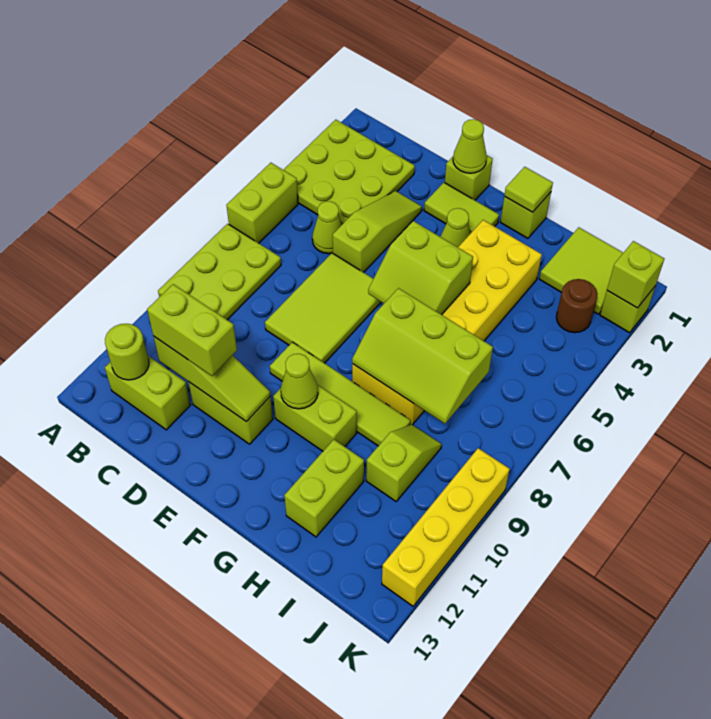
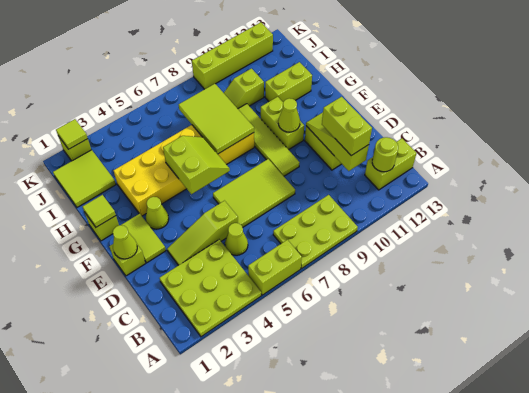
lime brick B12:C12 level 1 -> lime brick B12:B13 level 1
lime slope G7:I8 level 2 top 7 -> lime tile G7:I8 level 2
brown round brick J3 level 1 -> none
lime brick K2 level 2 -> lime tile K2 level 2
yellow brick K9:K12 level 1 -> lime brick K9:K12 level 1

